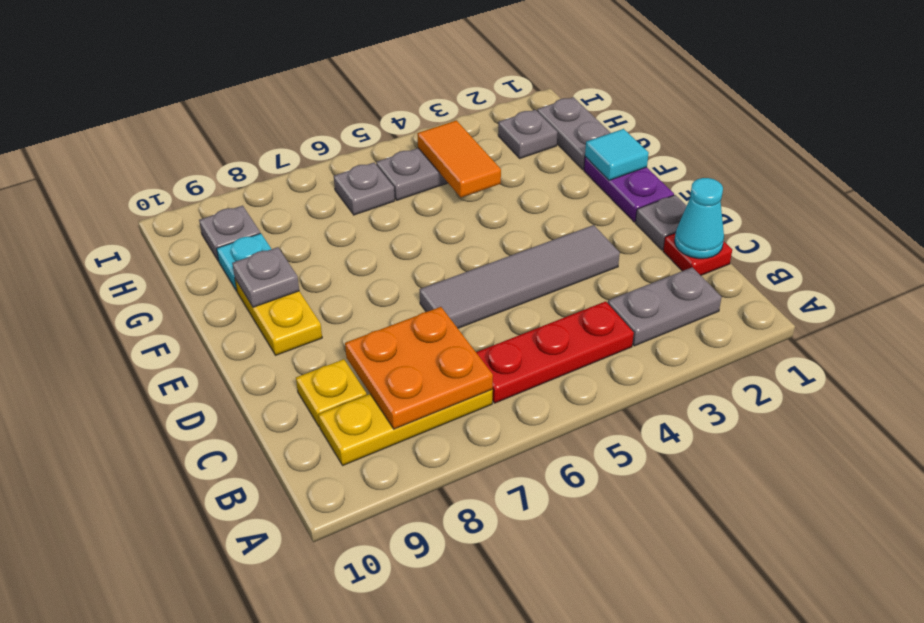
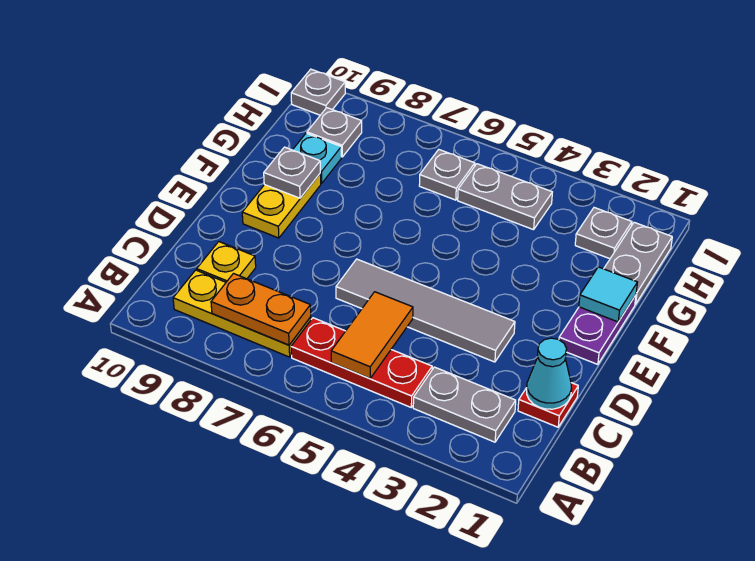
orange plate B7:C8 level 2 -> orange plate B7:B8 level 2
grey plate D1 level 1 -> grey plate I10 level 1
orange tile G4:H4 level 2 -> orange tile B5:C5 level 2

